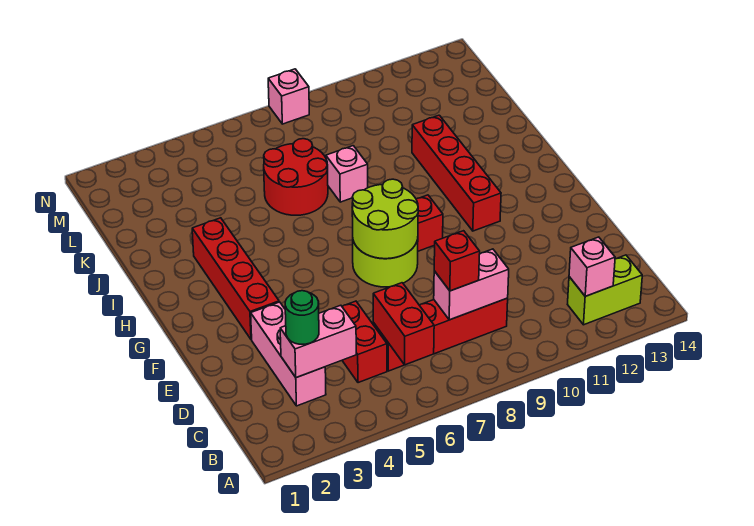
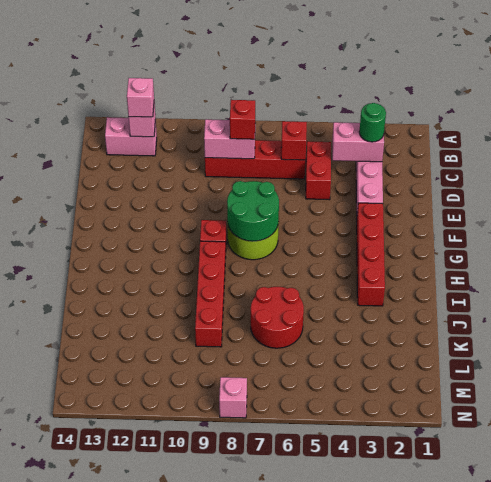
red brick B6:C6 level 2 -> red brick C6 level 2
lime brick B12:B13 level 1 -> pink brick B12:B13 level 1
lime round brick F7:G8 level 2 -> green round brick F7:G8 level 2
red brick G11:J11 level 1 -> red brick H9:K9 level 1
pink brick J8 level 1 -> pink brick B12 level 3

